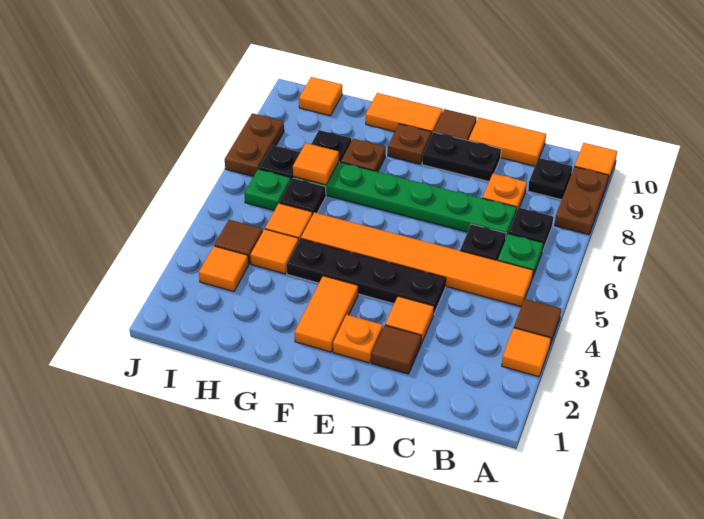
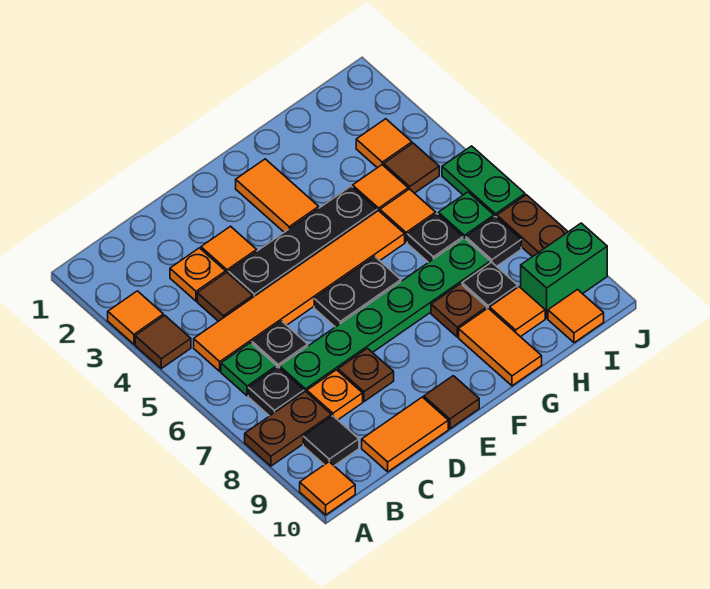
brown plate A8:A9 level 1 -> brown plate A8:B8 level 1
black plate B9 level 1 -> black tile B9 level 1
brown tile D2 level 1 -> brown tile C4 level 1
black plate D9:E9 level 1 -> black plate E6:F6 level 1
orange plate E2 level 1 -> orange plate C3 level 1
brown plate F9 level 1 -> brown plate D8 level 1
orange tile F10:G10 level 1 -> orange tile G9:G10 level 1
orange tile H7 level 2 -> orange tile H9 level 1
none -> green brick I9:J9 level 1
none -> green plate J5:J6 level 1

